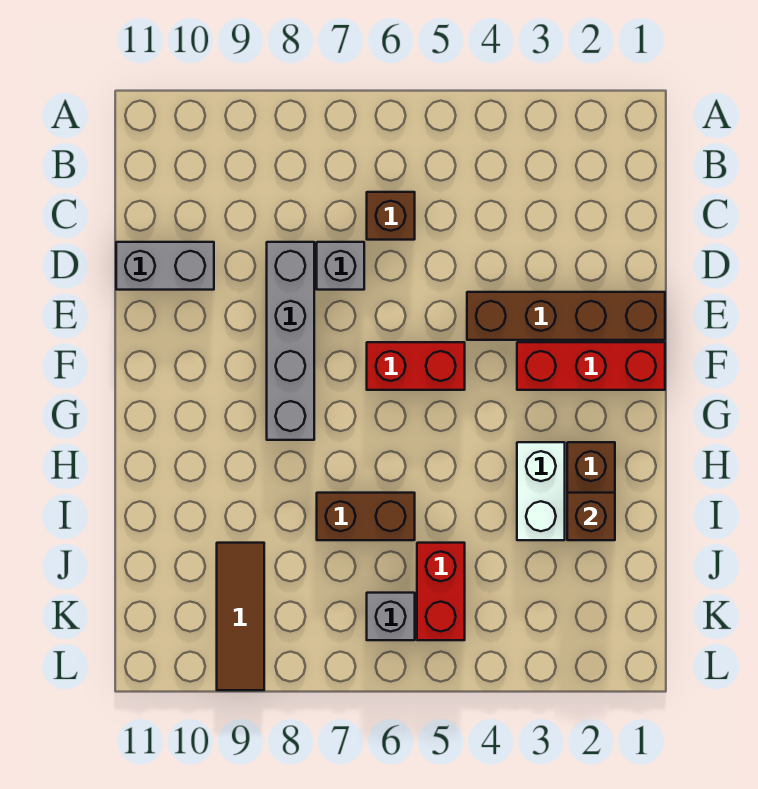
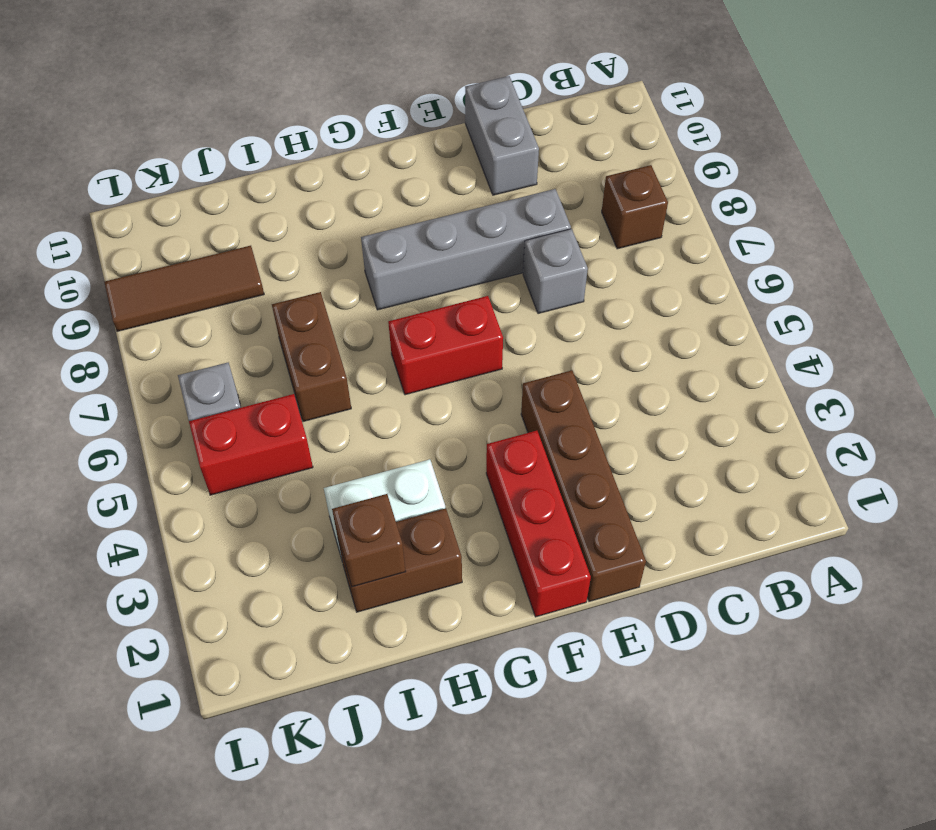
brown brick C6 level 1 -> brown brick B8 level 1
red brick F5:F6 level 1 -> red brick F6:G6 level 1

